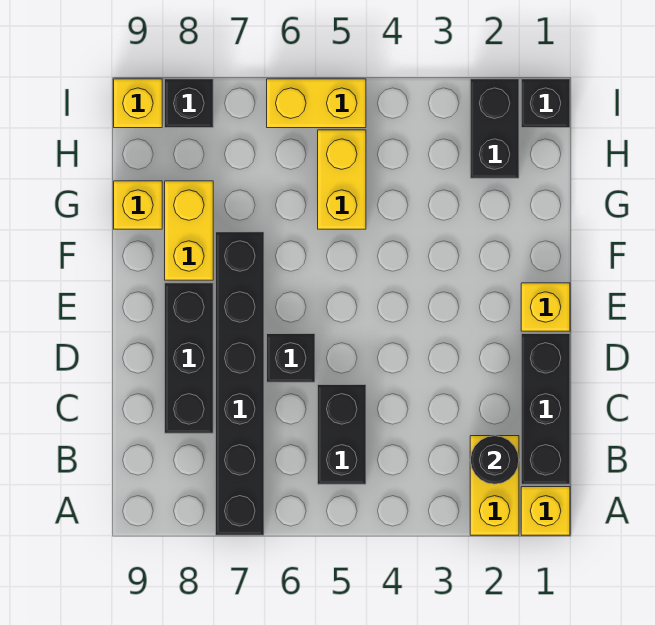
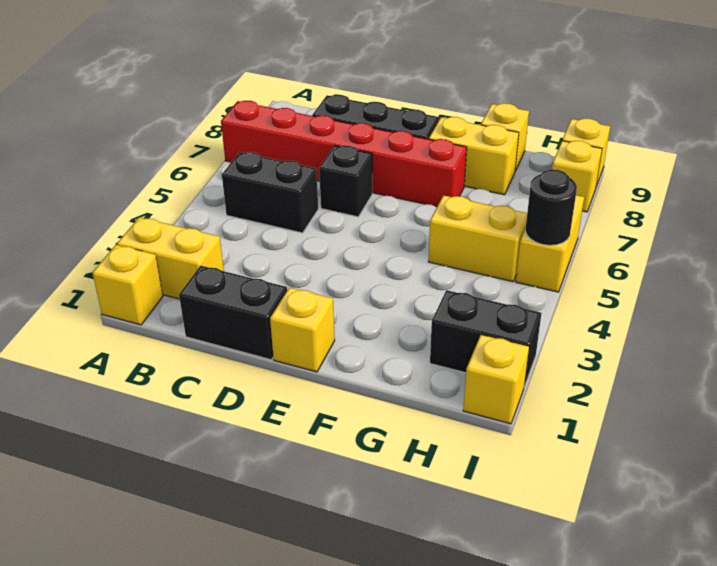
black brick A7:F7 level 1 -> red brick A7:F7 level 1
black brick B1:D1 level 1 -> black brick C1:D1 level 1
black round brick B2 level 2 -> black round brick I5 level 2
black brick I1 level 1 -> yellow brick I1 level 1
black brick I8 level 1 -> yellow brick I8 level 1

